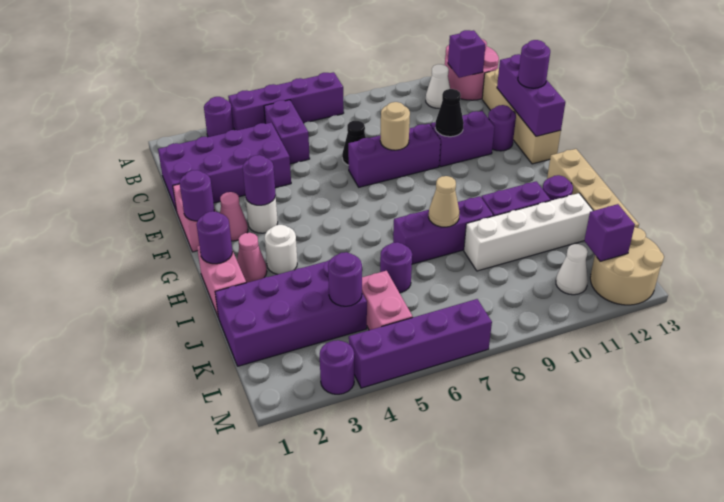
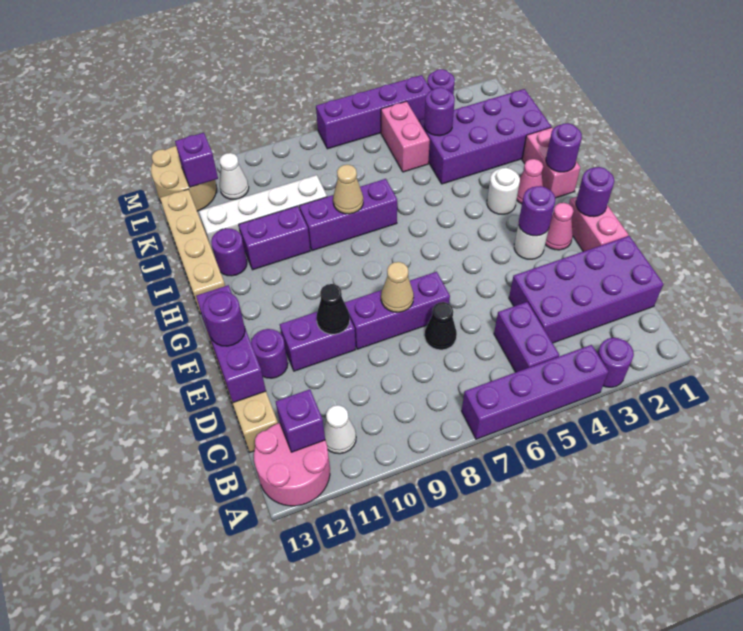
tan round brick E8 level 2 -> tan cone E8 level 2
purple round brick J6 level 1 -> none

